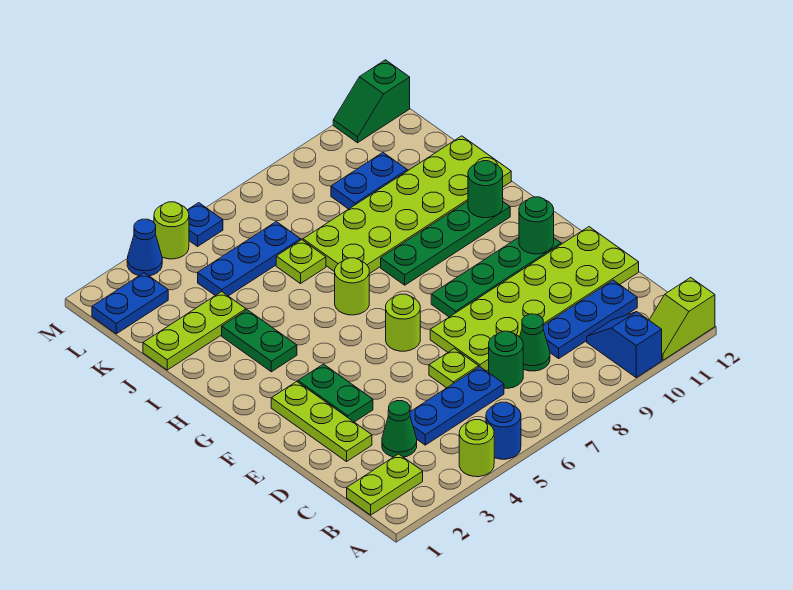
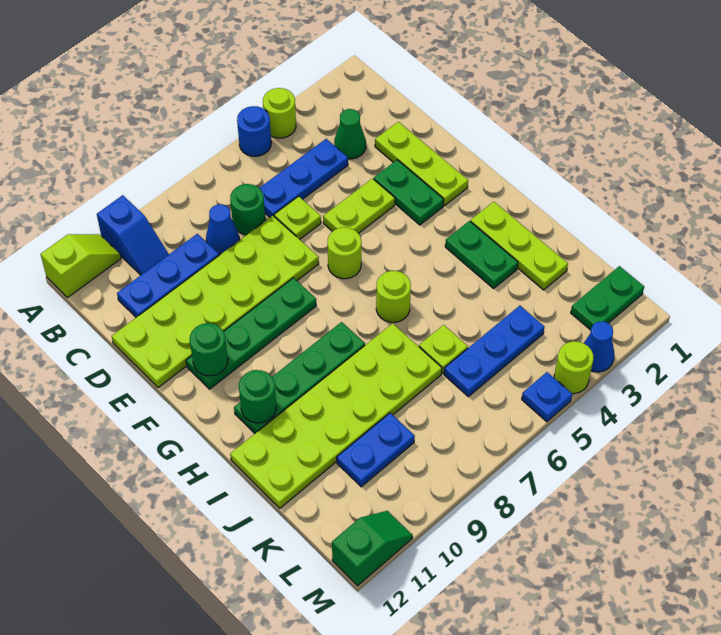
lime plate B1:B2 level 1 -> lime plate E4:E5 level 1
green cone C8 level 1 -> blue cone C8 level 1
lime plate J1:J3 level 1 -> lime plate H2:J2 level 1
blue plate L1:L2 level 1 -> green plate L1:L2 level 1

